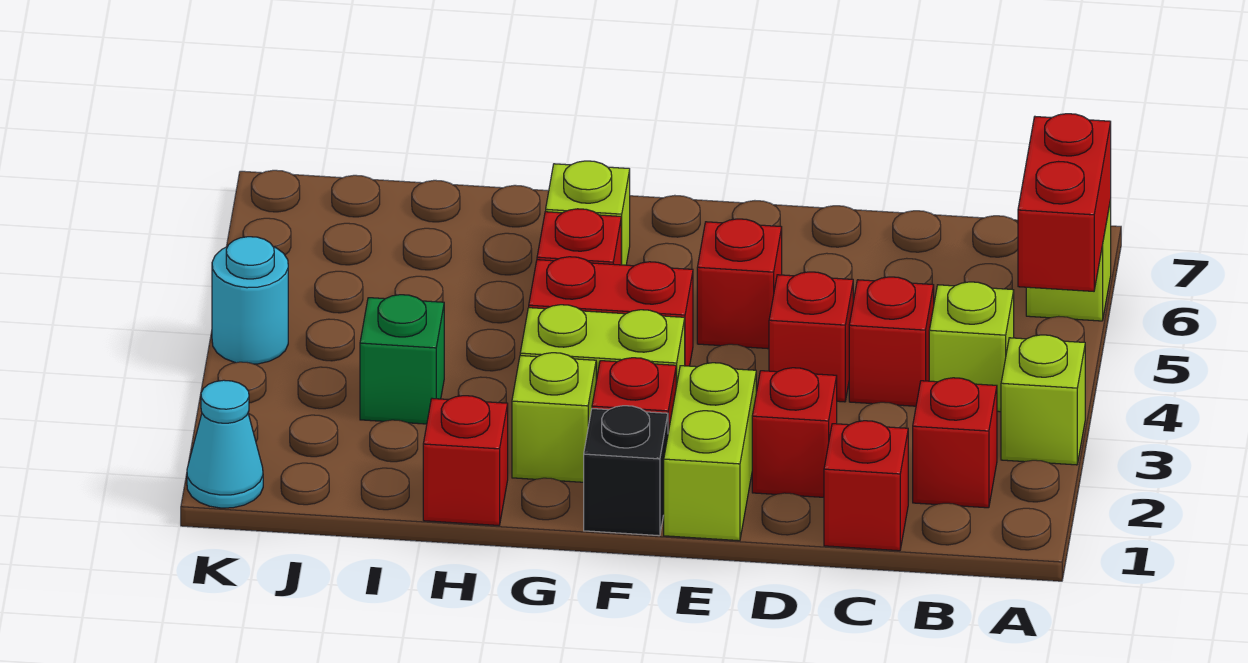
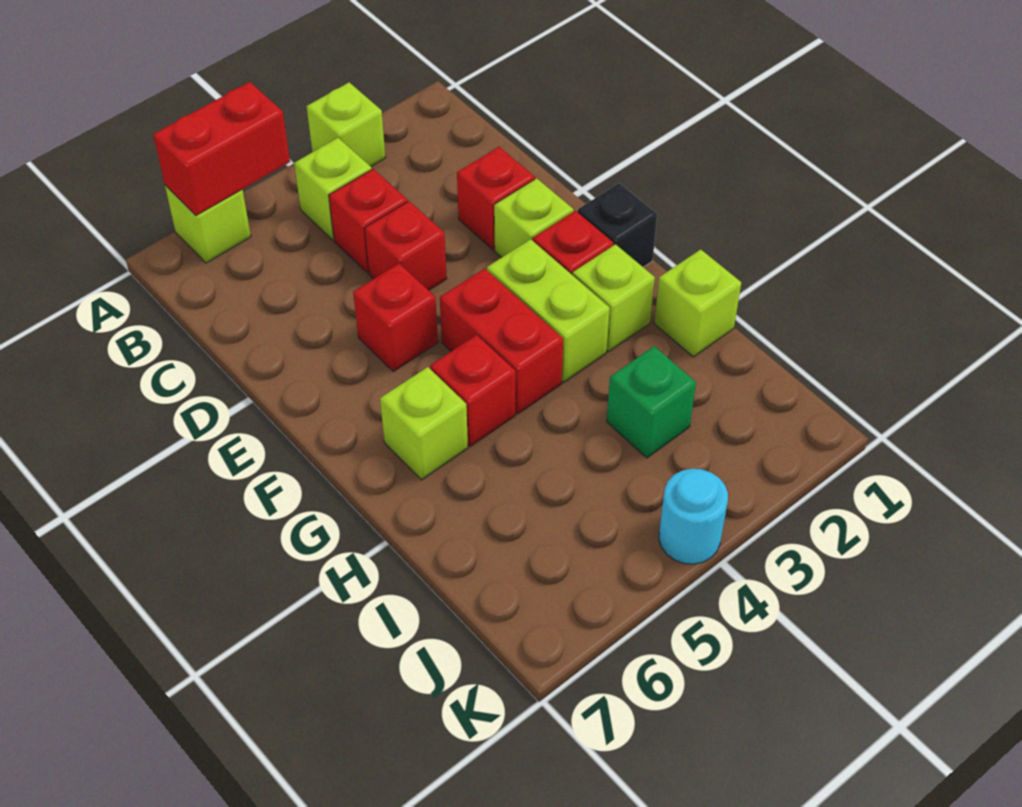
red brick B2 level 1 -> none
red brick C1 level 1 -> none
lime brick E1:E2 level 1 -> lime brick E2 level 1
red brick H1 level 1 -> lime brick H1 level 1
cyan cone K1 level 1 -> none

